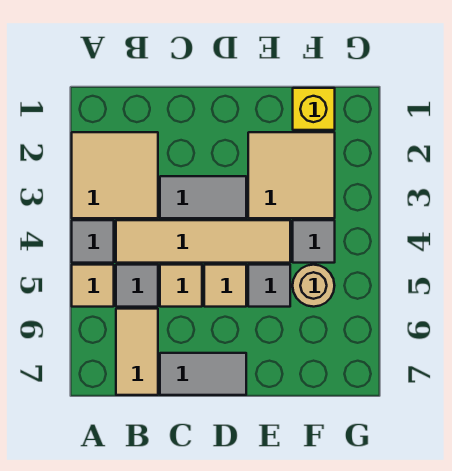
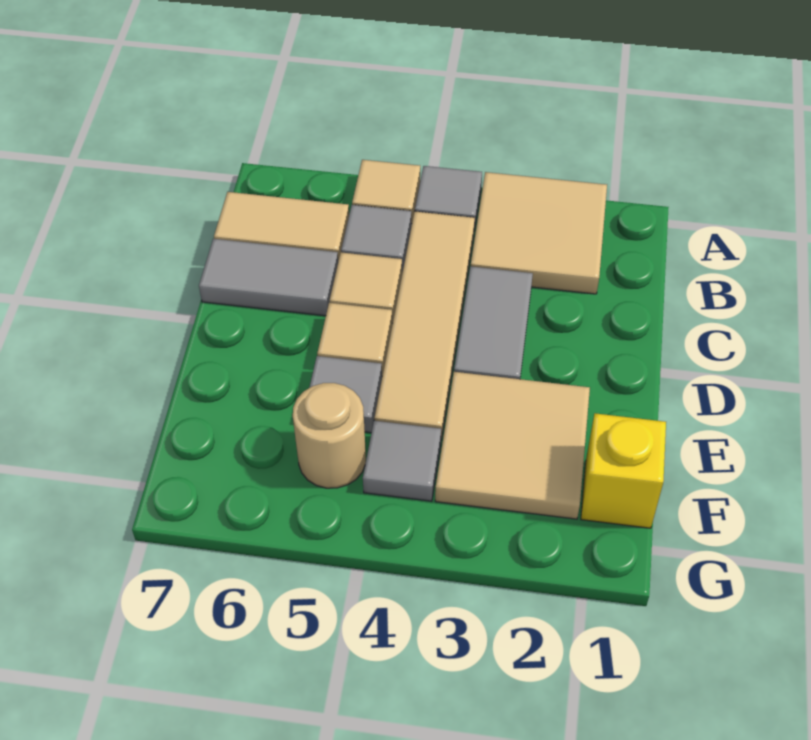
grey tile C7:D7 level 1 -> grey tile C6:C7 level 1

